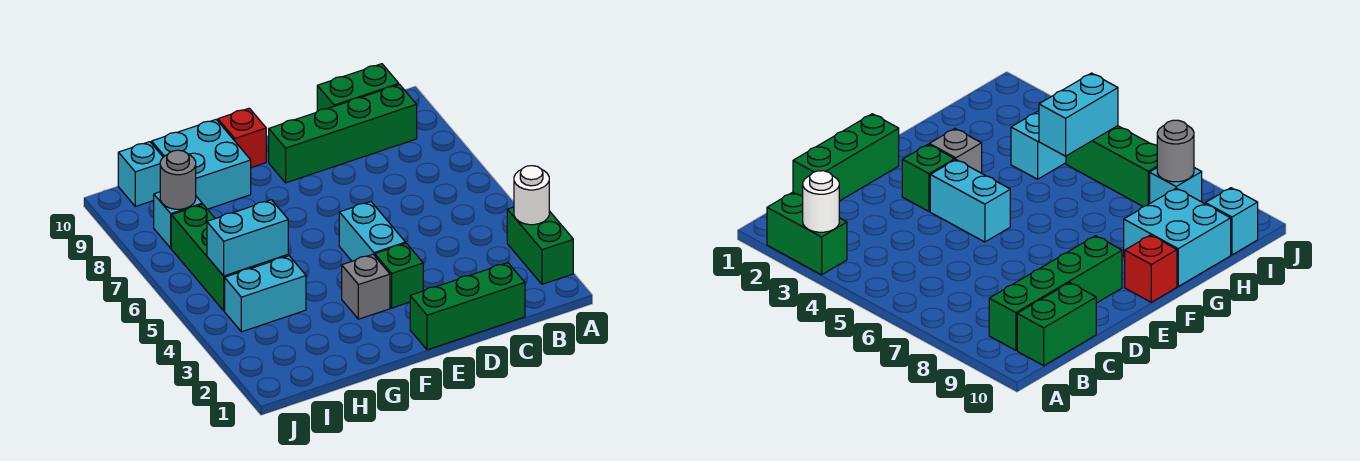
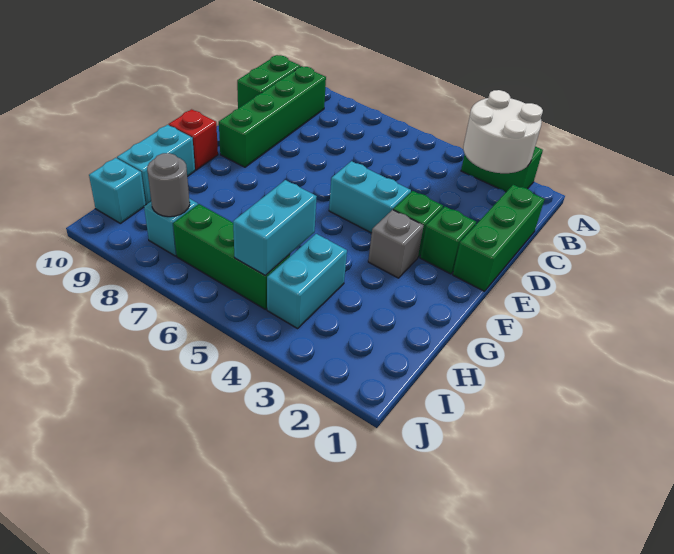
white round brick A3 level 2 -> white round brick A2:B3 level 2
none -> green brick E2 level 1
cyan brick G9:H10 level 1 -> cyan brick G10:H10 level 1

